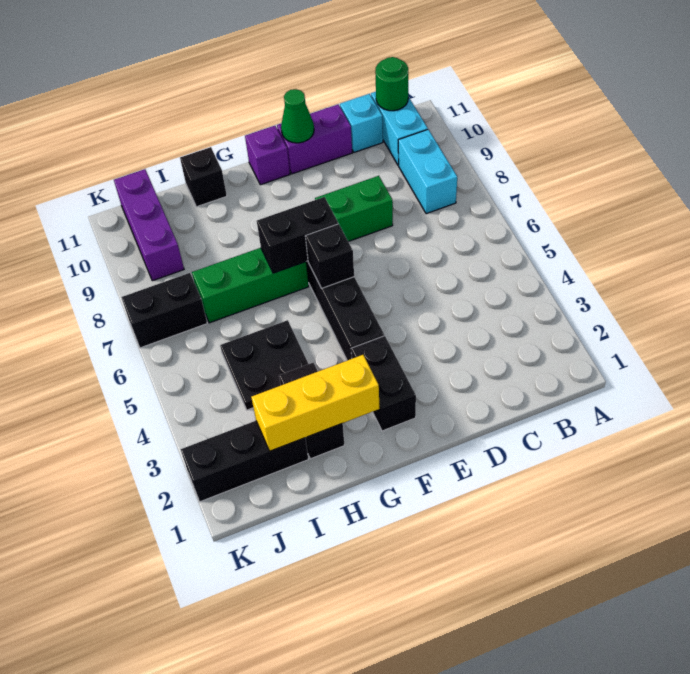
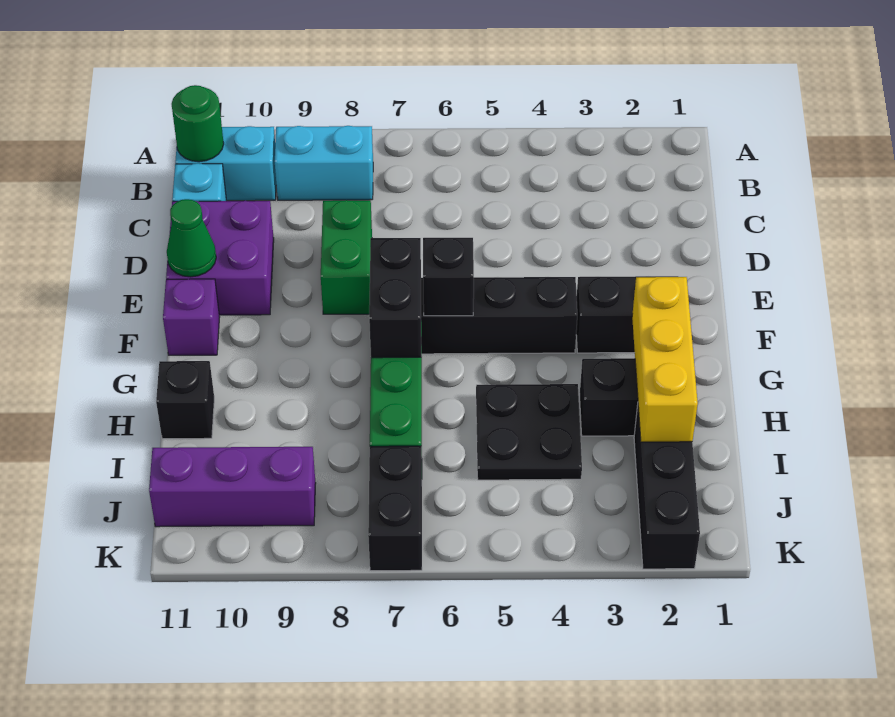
purple brick D11:E11 level 1 -> purple brick D10:E11 level 1

